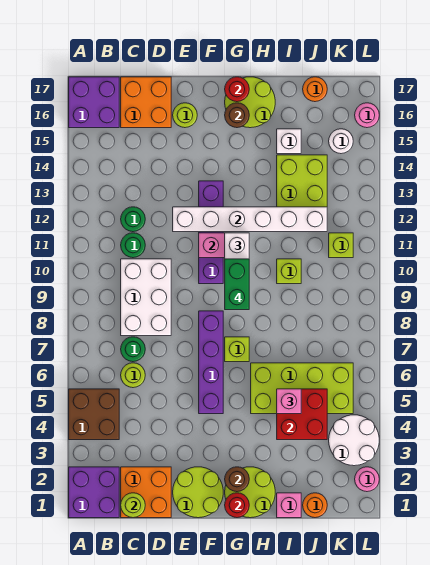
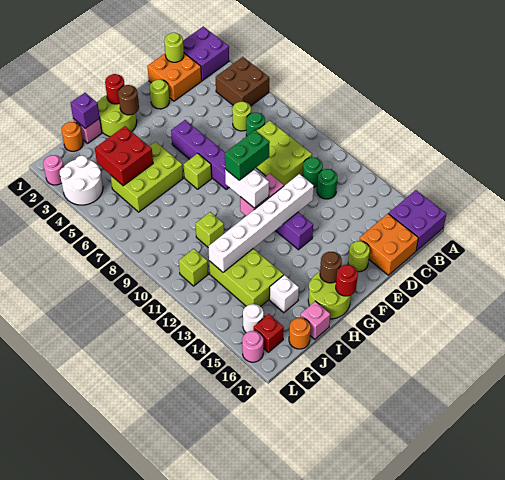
white brick C8:D10 level 1 -> lime brick C8:D10 level 1
lime round brick E1:F2 level 1 -> lime round brick E2 level 1
green brick G9:G10 level 4 -> green brick F10:G10 level 4
lime brick H5:K6 level 1 -> lime brick H5:J6 level 1
none -> purple brick I1 level 2
pink brick I5 level 3 -> pink brick I17 level 1
none -> red brick K16 level 1

